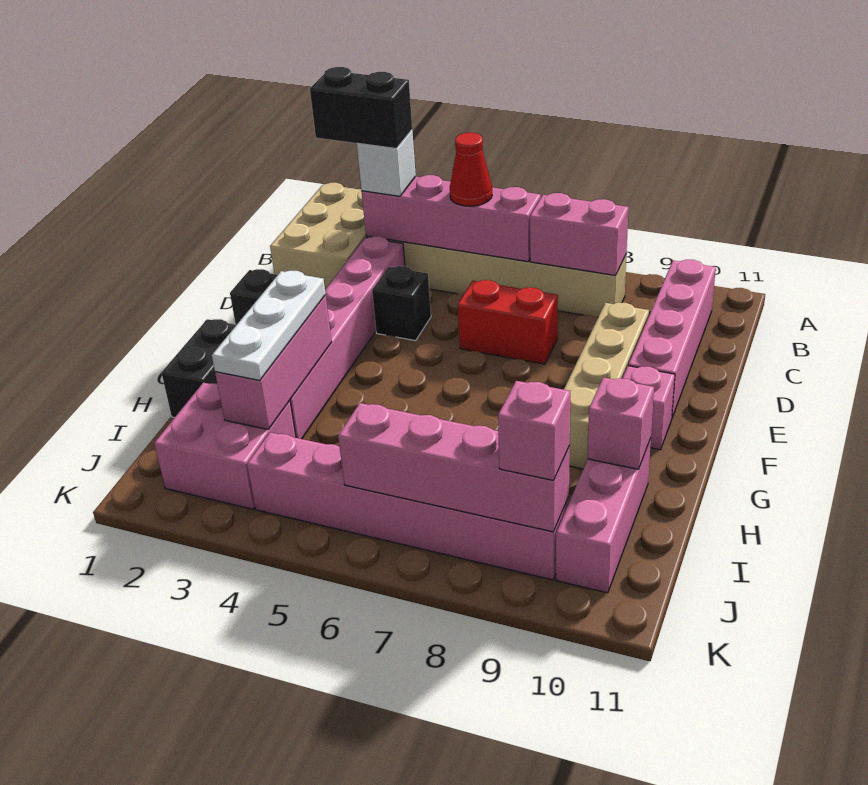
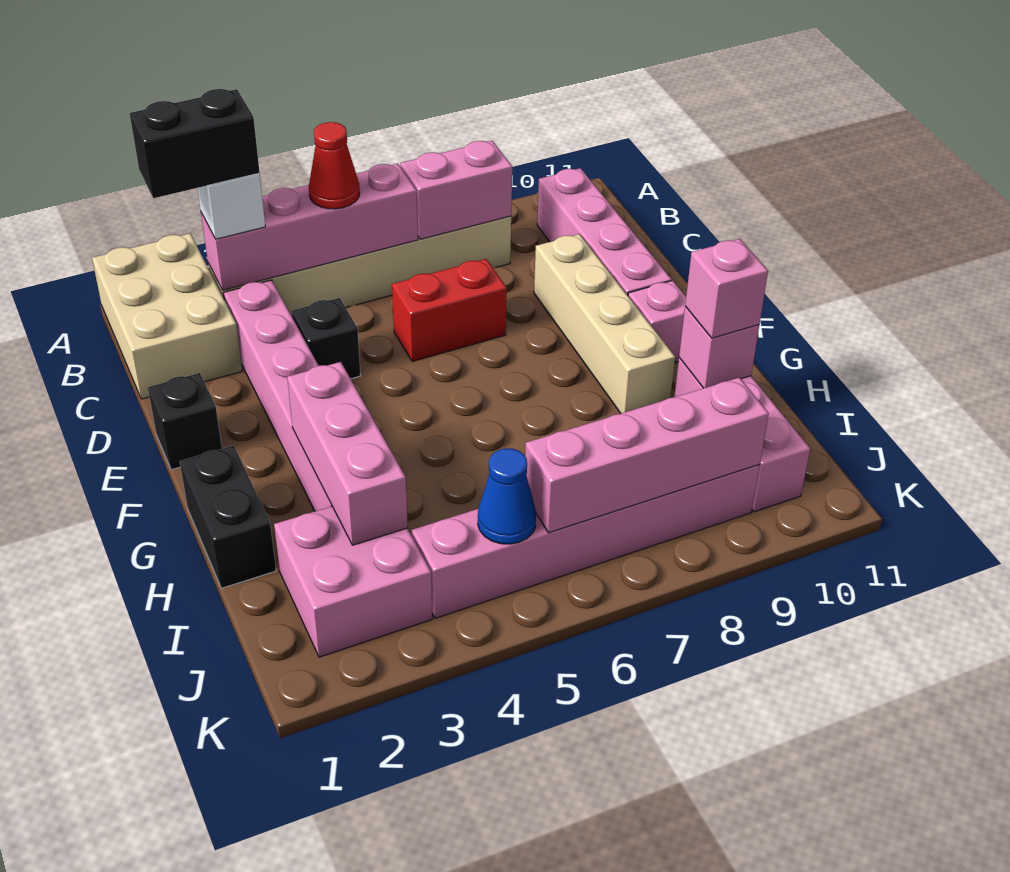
white plate G3:I3 level 3 -> none
none -> blue cone J5 level 2
pink brick J9 level 3 -> pink brick H10 level 3

